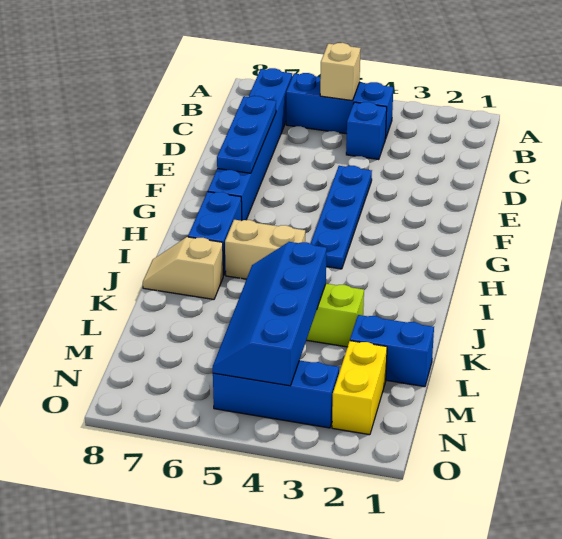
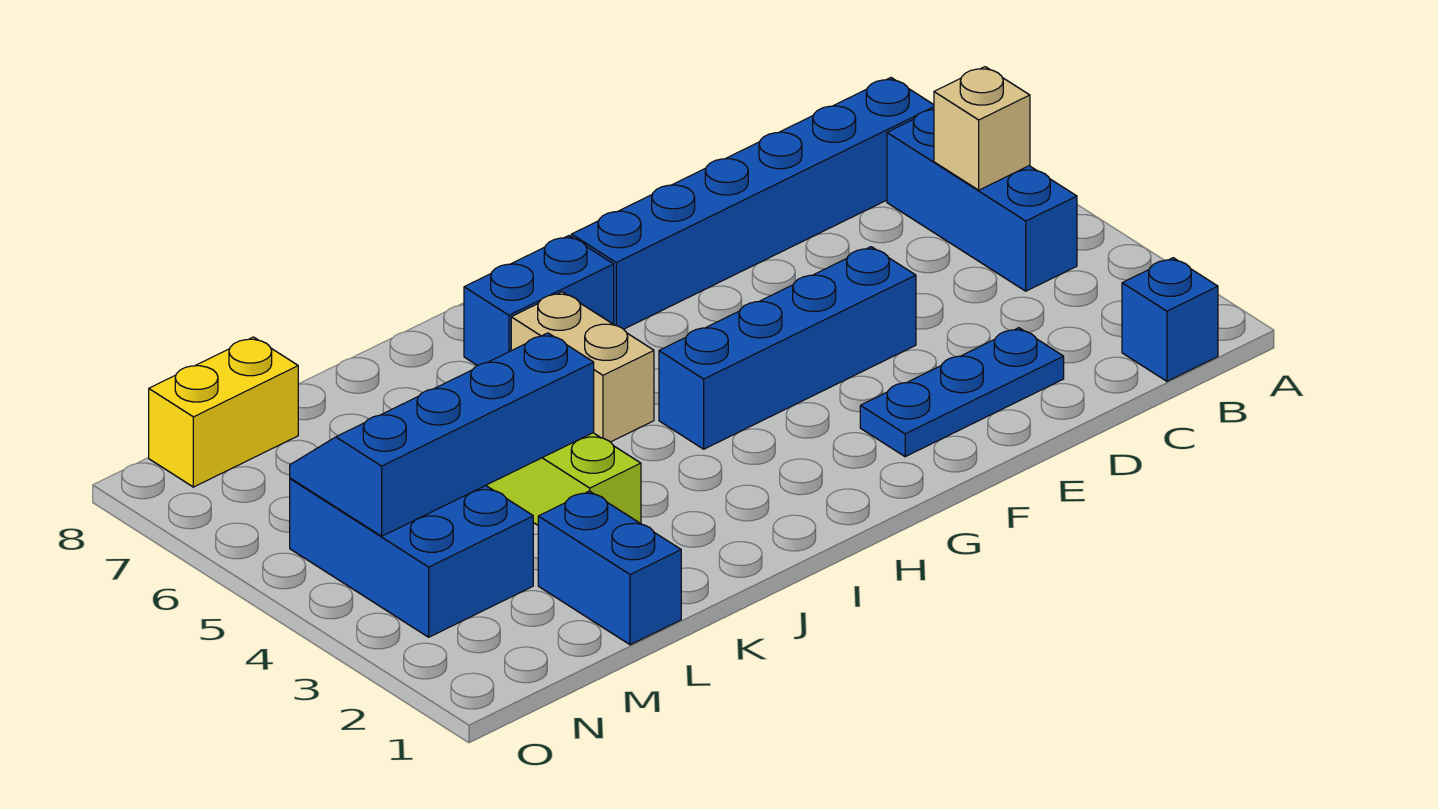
blue brick C4 level 1 -> blue brick B1 level 1
blue plate D7:F7 level 2 -> blue plate D2:F2 level 1
blue plate E4:H4 level 1 -> blue brick E4:H4 level 1
tan slope J7:J8 level 1 top 7 -> none
yellow brick M2:N2 level 1 -> yellow brick M8:N8 level 1
blue brick N3:N5 level 1 -> blue brick M3:N5 level 1

